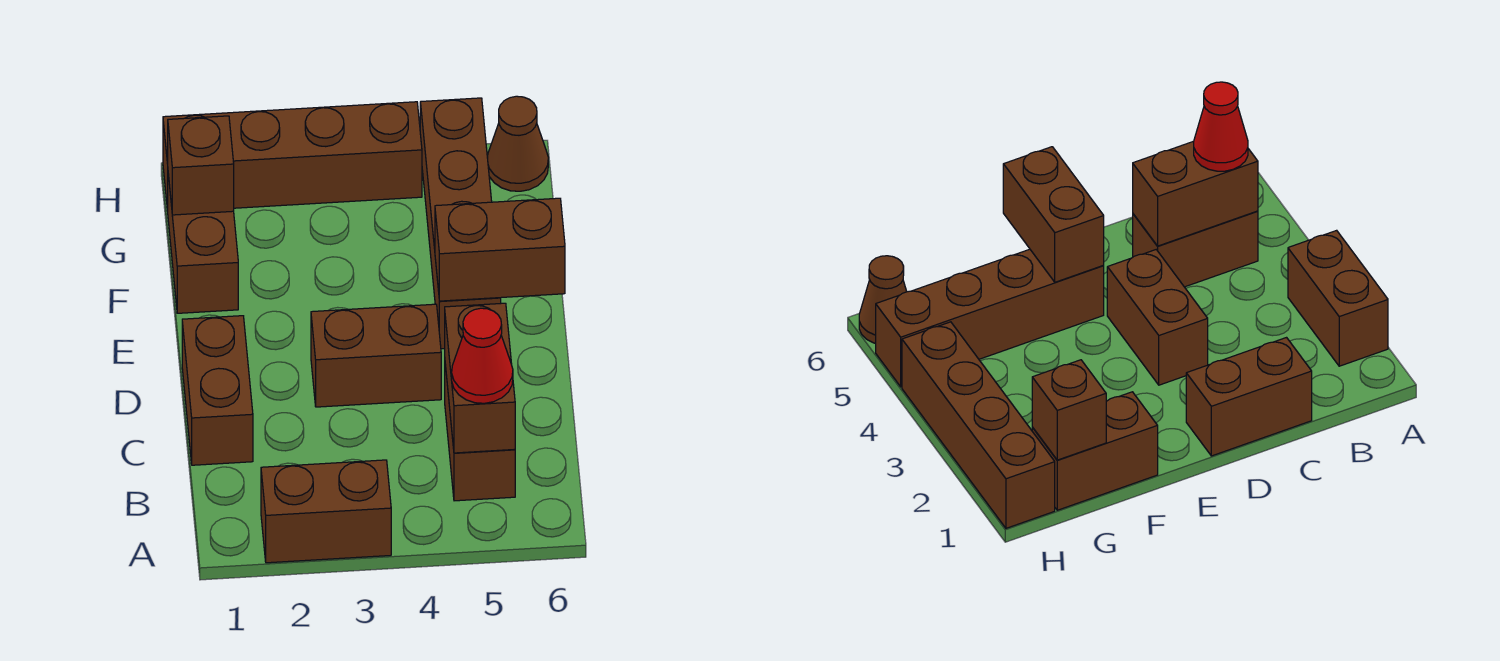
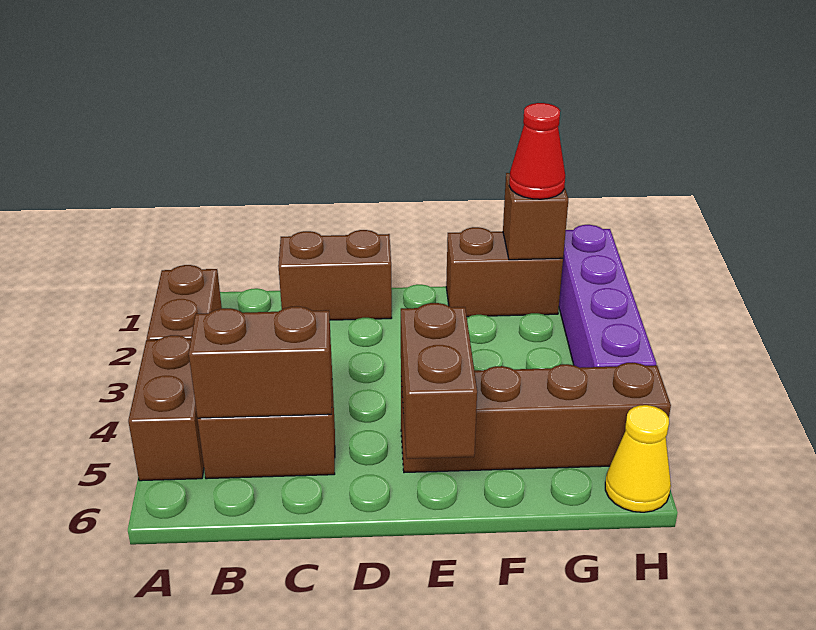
red cone B5 level 3 -> red cone G1 level 3
brown brick D3:D4 level 1 -> brown brick A4:A5 level 1
brown brick H1:H4 level 1 -> purple brick H1:H4 level 1
brown cone H6 level 1 -> yellow cone H6 level 1

